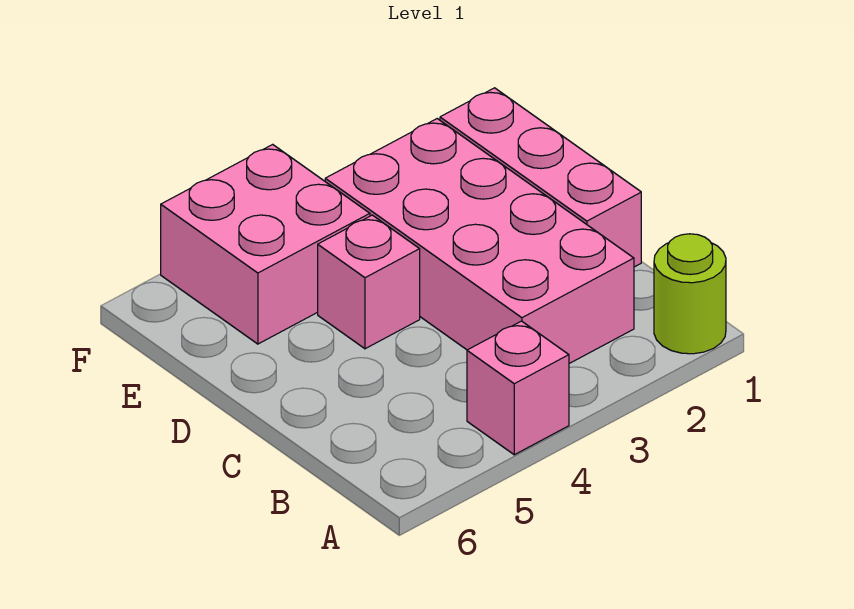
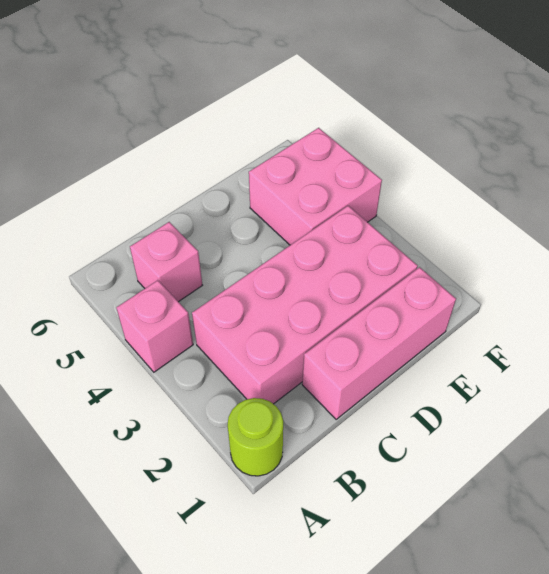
pink brick D4 level 1 -> pink brick B5 level 1

